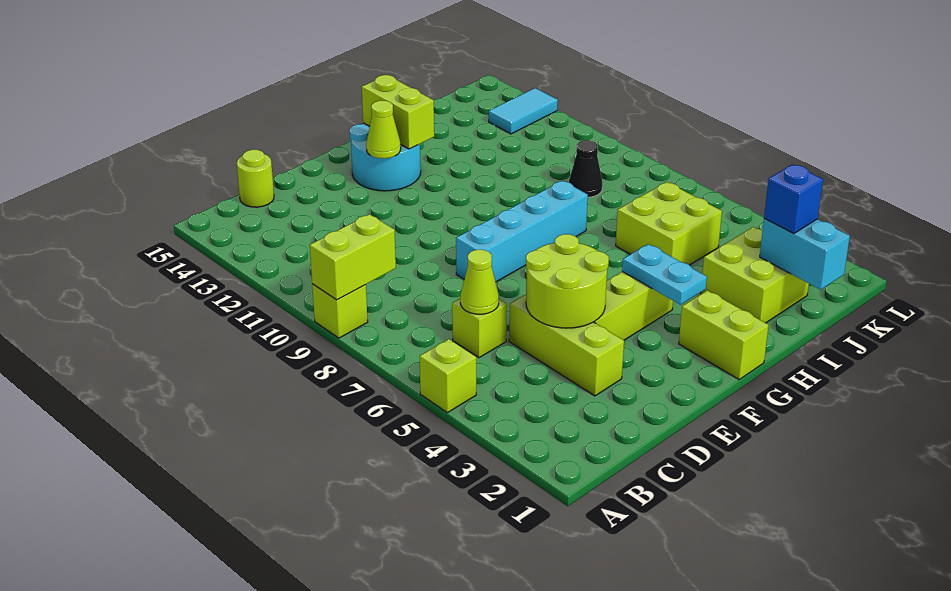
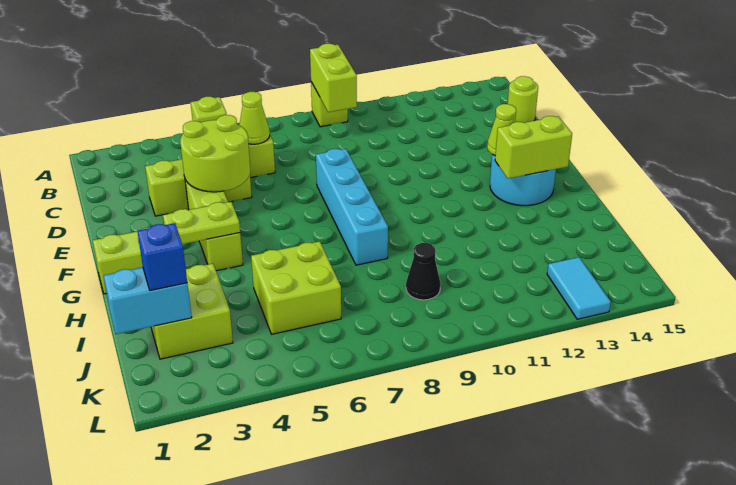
cyan plate G3:G4 level 2 -> lime plate G3:G4 level 2

